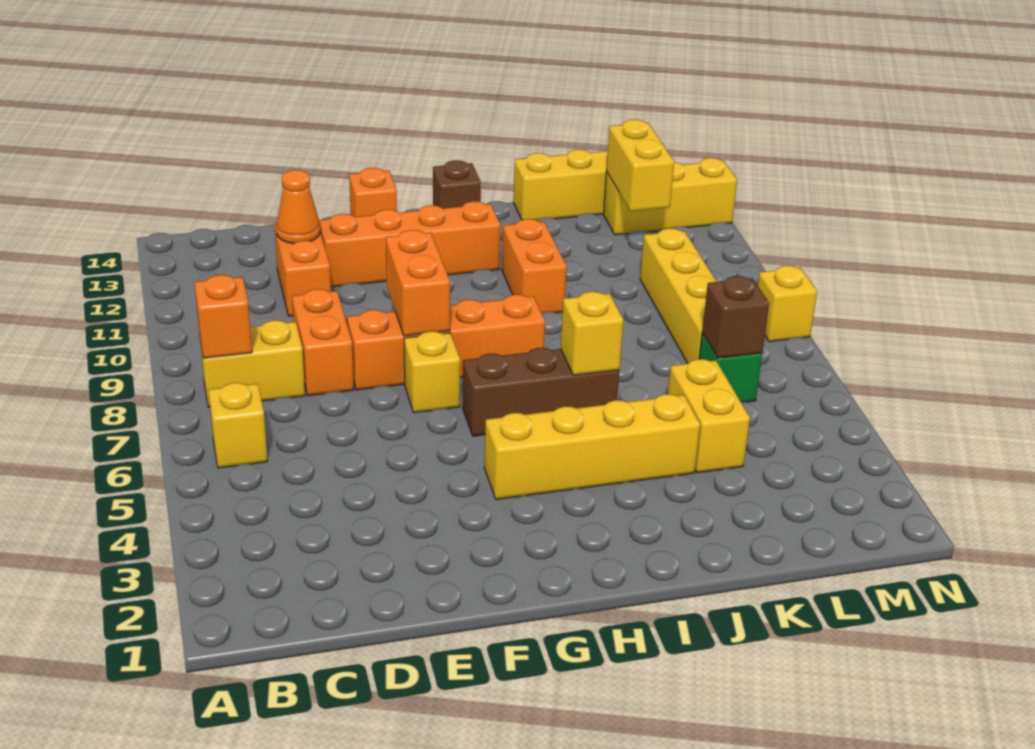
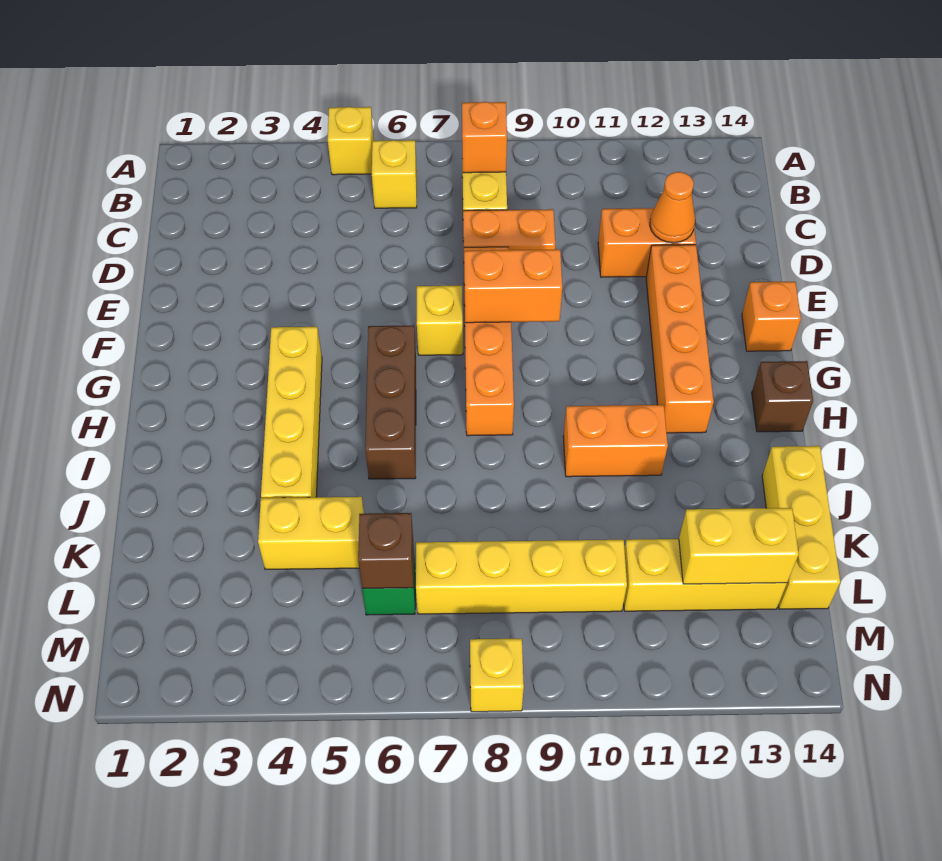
yellow brick I6 level 2 -> yellow brick A5 level 1
yellow brick L13:N13 level 1 -> yellow brick L11:L13 level 1

